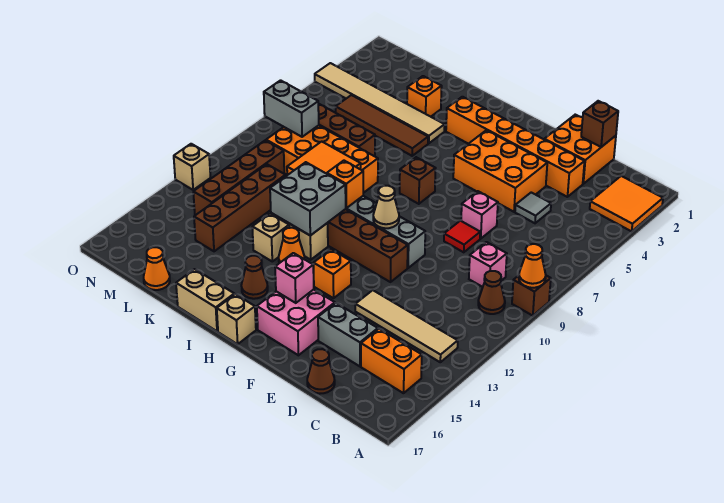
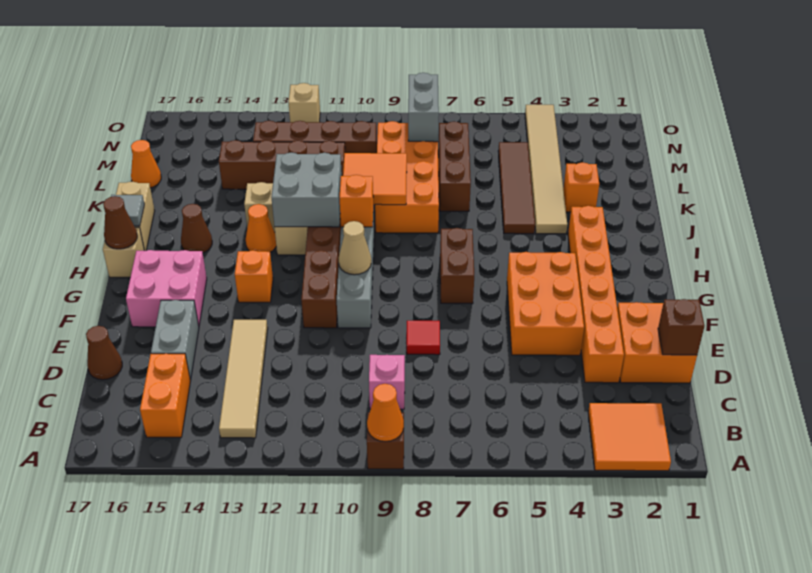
brown cone B10 level 1 -> brown cone H17 level 2
grey tile D5 level 1 -> grey tile I17 level 2
pink brick E7 level 1 -> none
pink brick G15 level 2 -> none
brown brick H7 level 1 -> brown brick G7:H7 level 1

